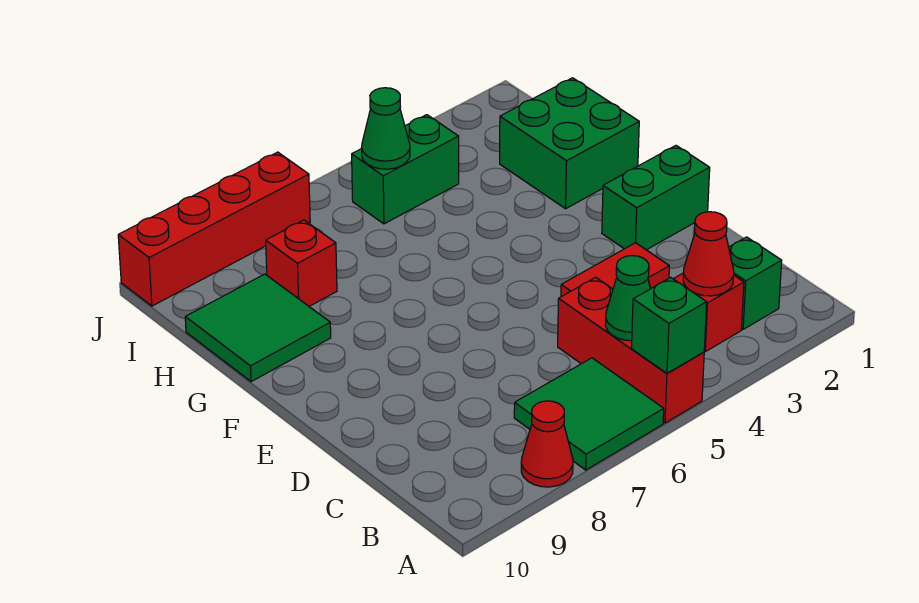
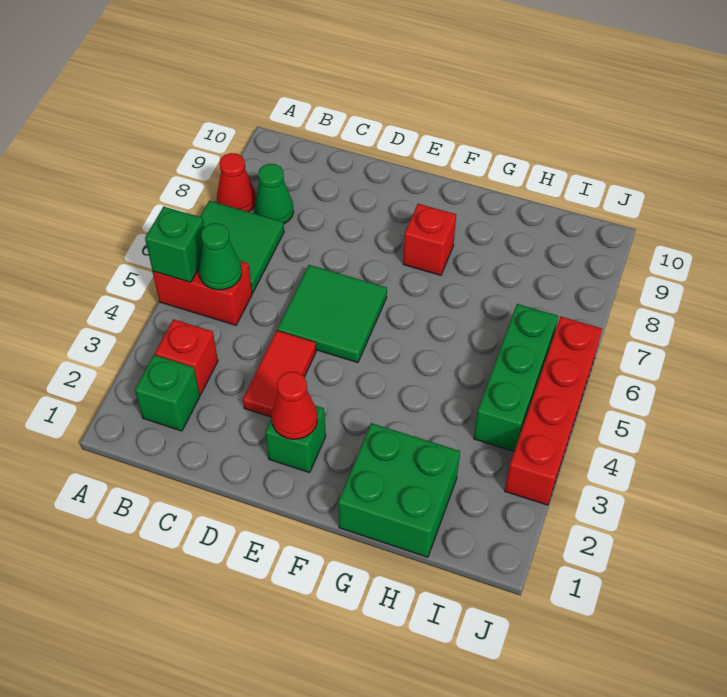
red brick A5:C5 level 1 -> red brick A5:B5 level 1
red cone B3 level 2 -> red cone E2 level 2
green brick E1:E2 level 1 -> green brick E2 level 1
green tile G9:H10 level 1 -> green tile D5:E6 level 1
red brick H8 level 1 -> red brick F8 level 1
green brick I4:I5 level 1 -> green brick I4:I6 level 1
green cone I5 level 2 -> green cone B8 level 1
red brick J7:J10 level 1 -> red brick J3:J6 level 1

